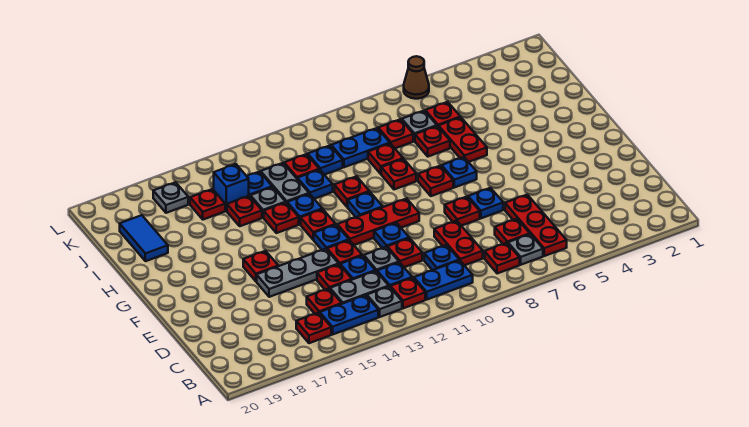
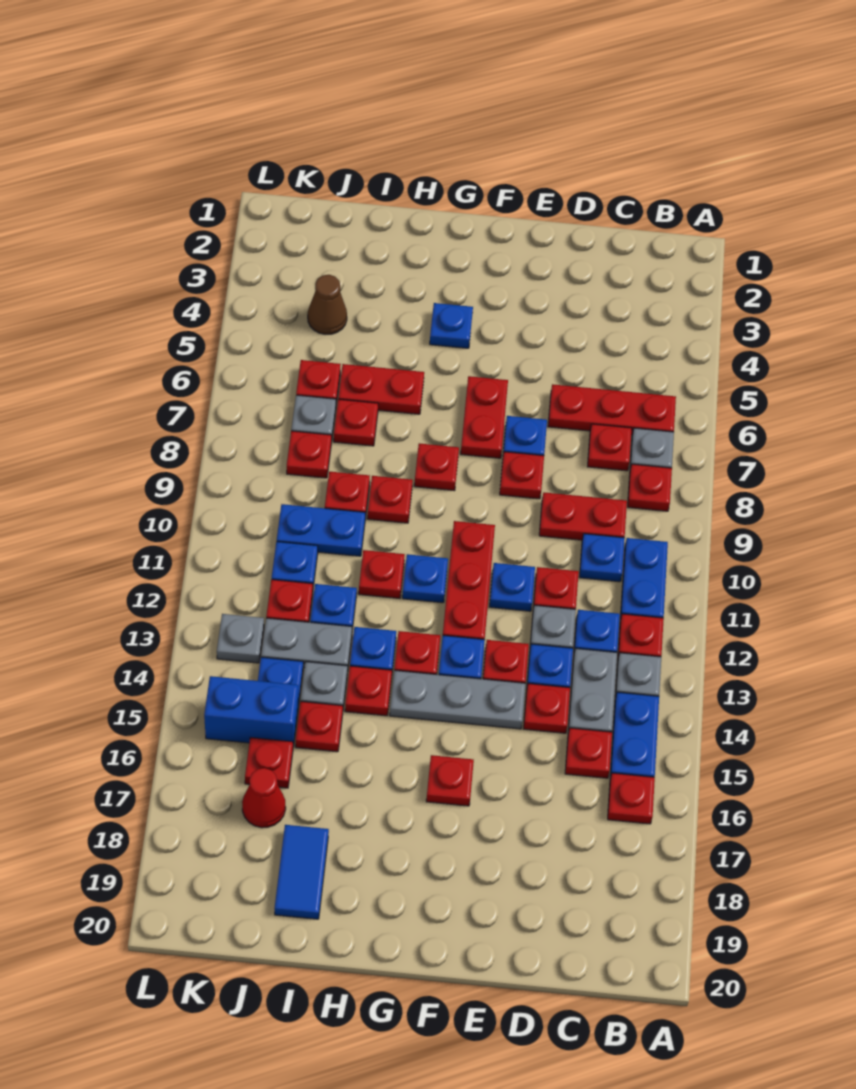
grey plate E14:E16 level 1 -> grey plate E14:G14 level 1
none -> red plate F6:F7 level 1
blue plate G7 level 1 -> blue plate G4 level 1
blue tile I19:J19 level 1 -> blue tile I18:I19 level 1
blue plate J9:J10 level 1 -> blue plate I10:J10 level 1
blue brick J15 level 1 -> blue brick J15:K15 level 1
none -> red cone J17 level 1
grey plate K17 level 1 -> grey plate K13 level 1
brown cone L6 level 1 -> brown cone J4 level 1

